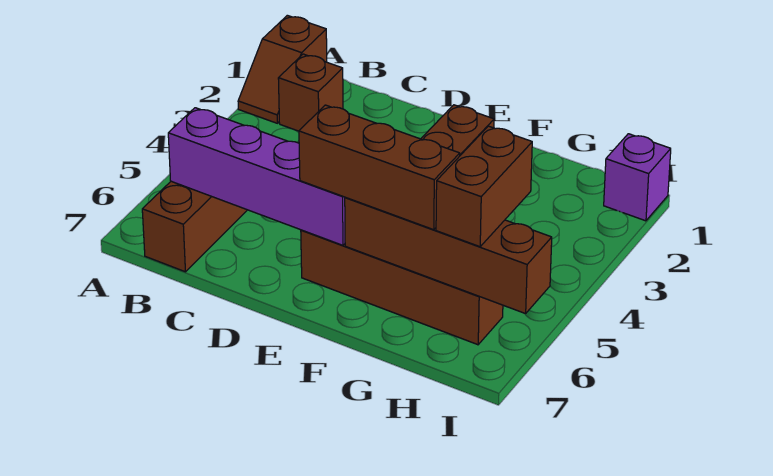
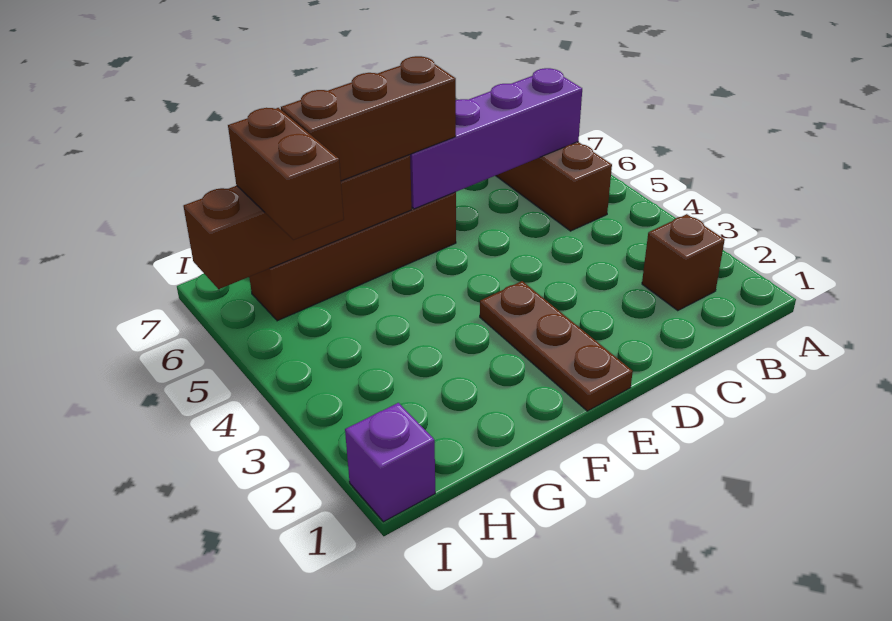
brown slope A1:A2 level 1 top 1 -> none

